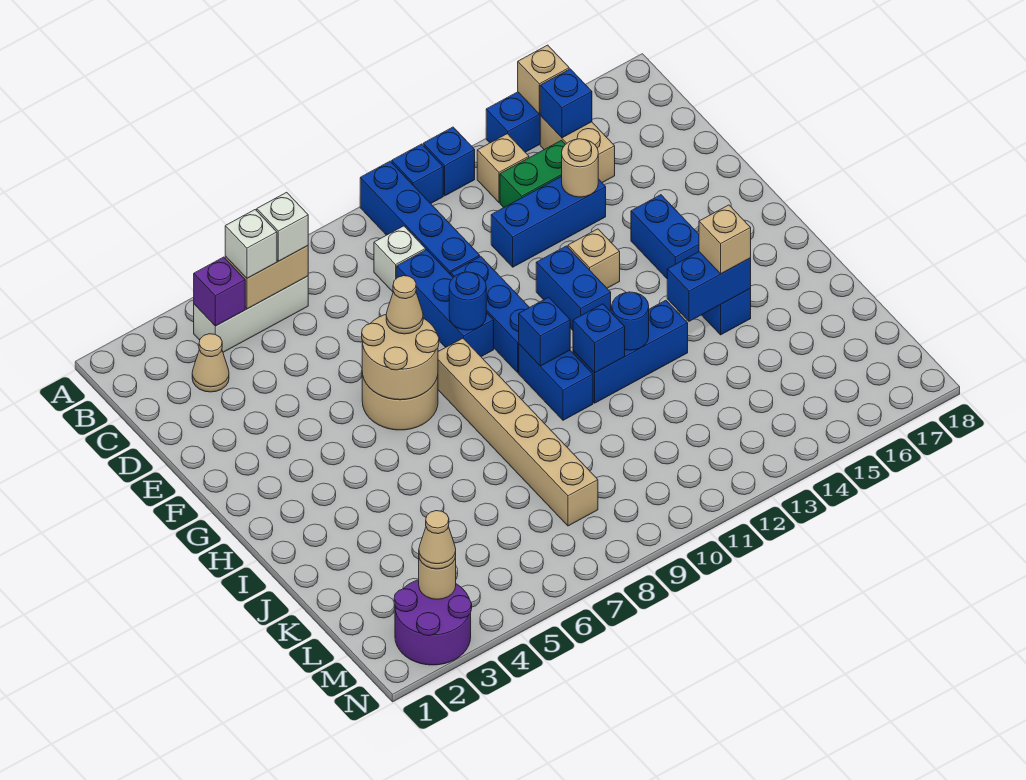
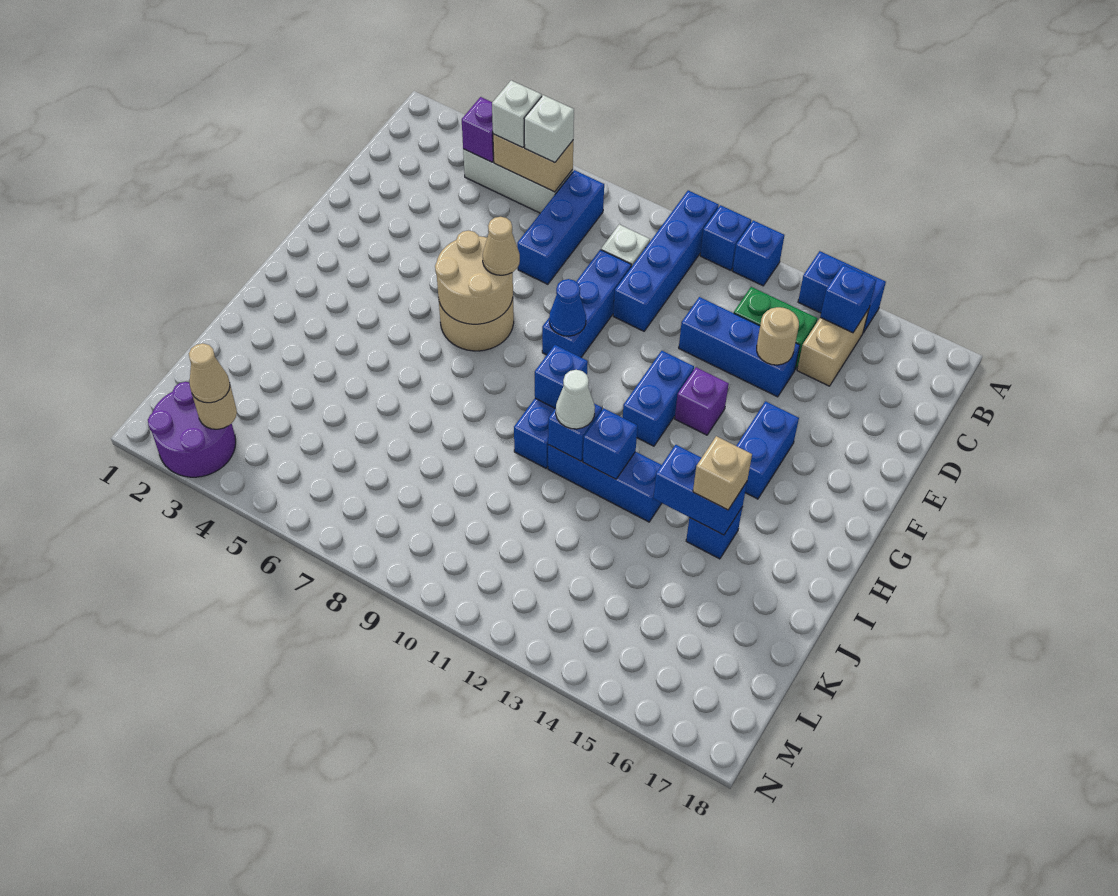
tan brick A15 level 2 -> none
tan brick B13 level 1 -> none
tan cone C3 level 1 -> none
blue brick E10:G10 level 1 -> blue brick B7:D7 level 1
blue round brick F9 level 2 -> blue cone F9 level 2
tan brick F13 level 1 -> purple brick F13 level 1
tan brick G8:L8 level 1 -> none
none -> white cone I11 level 3
blue round brick I12 level 2 -> blue brick I12 level 2

